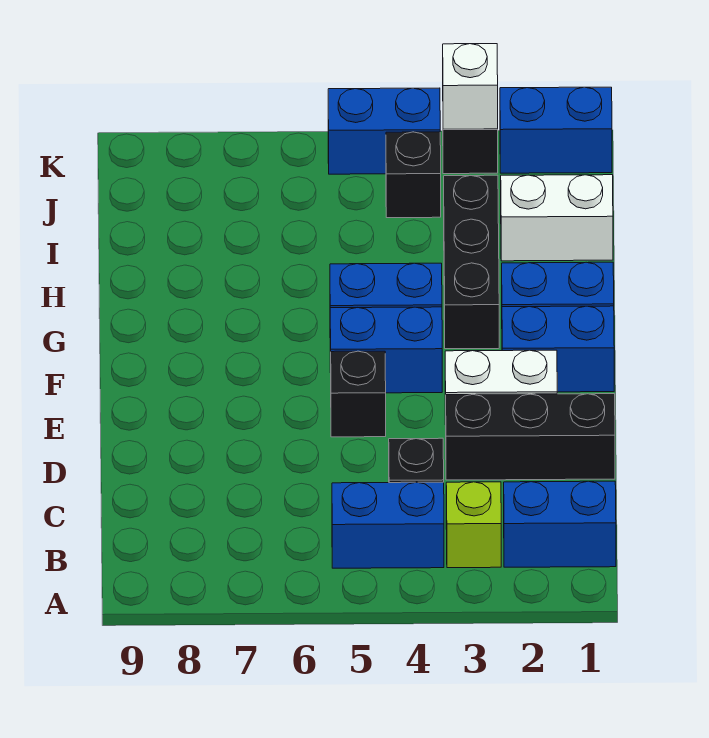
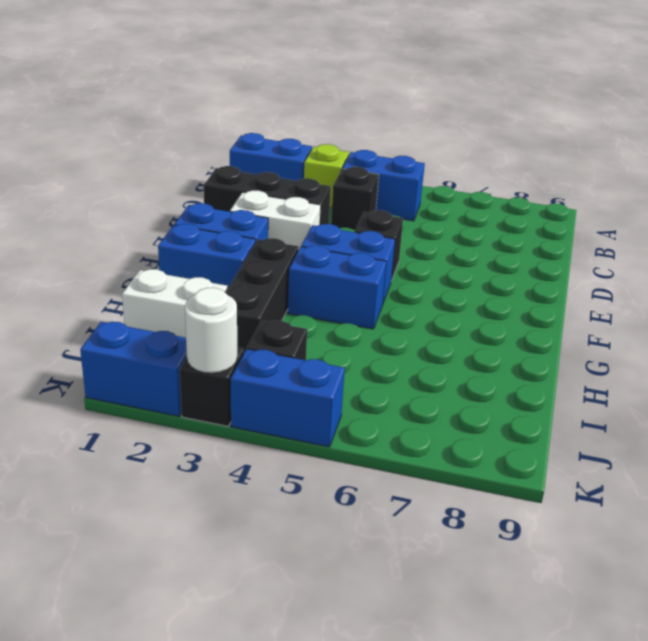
white brick K3 level 2 -> white round brick K3 level 2

